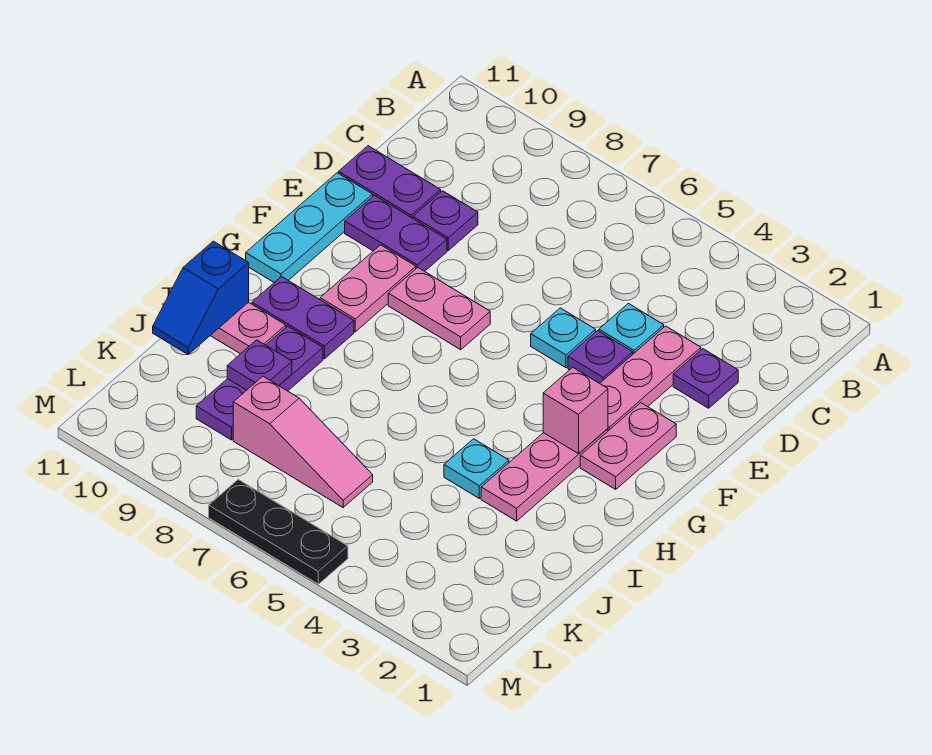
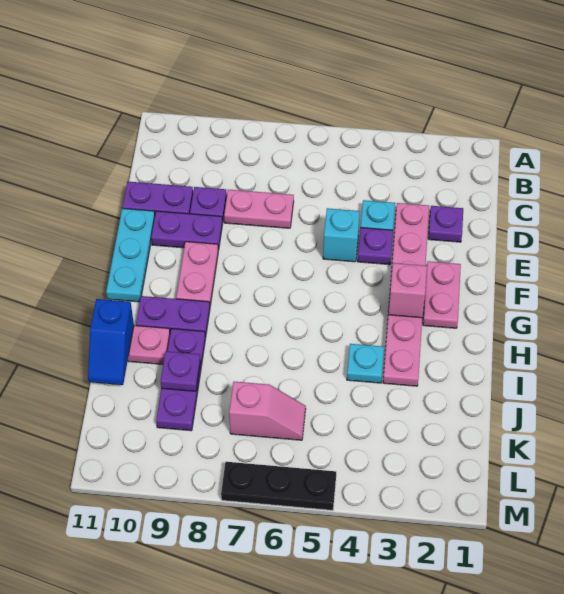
cyan plate E5 level 1 -> cyan brick E5 level 1
pink plate F7:F8 level 1 -> pink plate D7:D8 level 1
pink slope K6:K8 level 1 top 8 -> pink slope K6:K7 level 1 top 7

